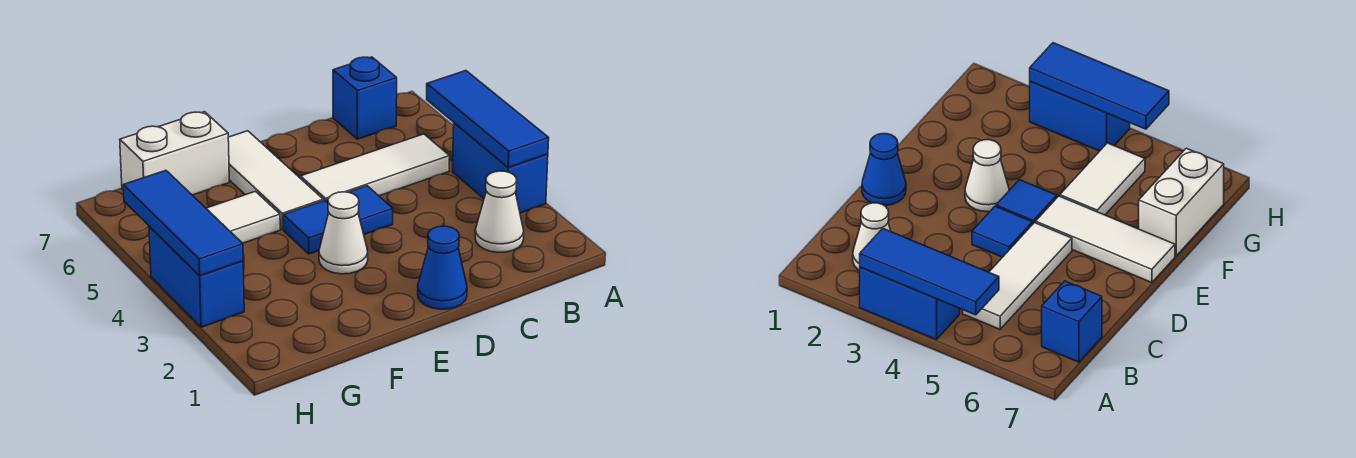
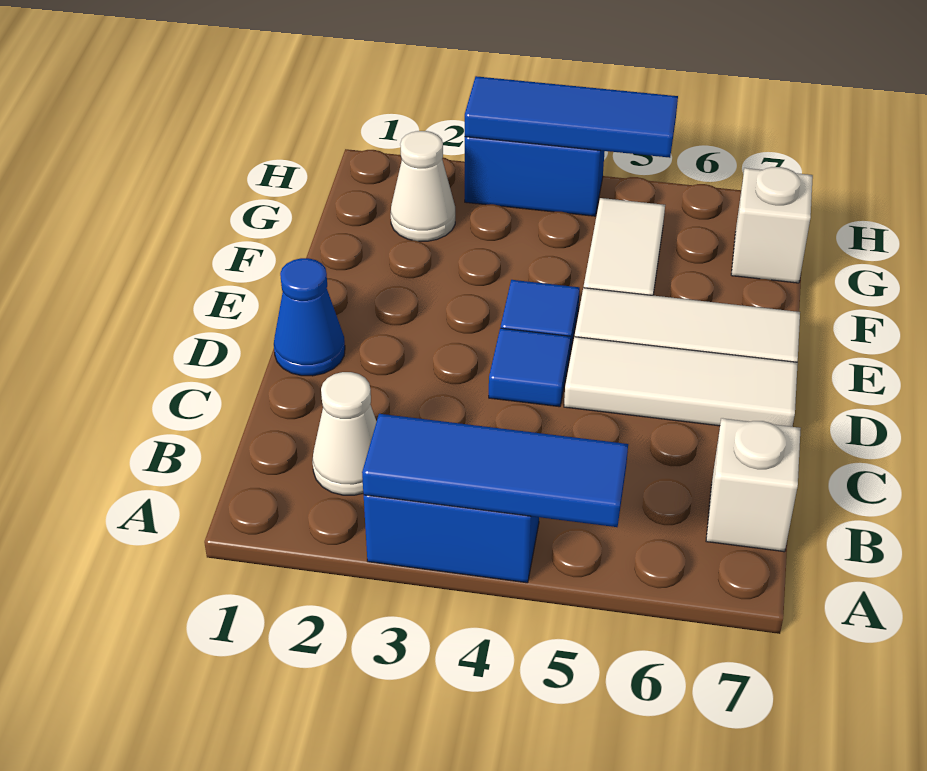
white tile B5:D5 level 1 -> white tile D5:D7 level 1
blue brick B7 level 1 -> white brick B7 level 1
white cone E3 level 1 -> white cone G2 level 1
white brick F7:G7 level 1 -> white brick G7 level 1

